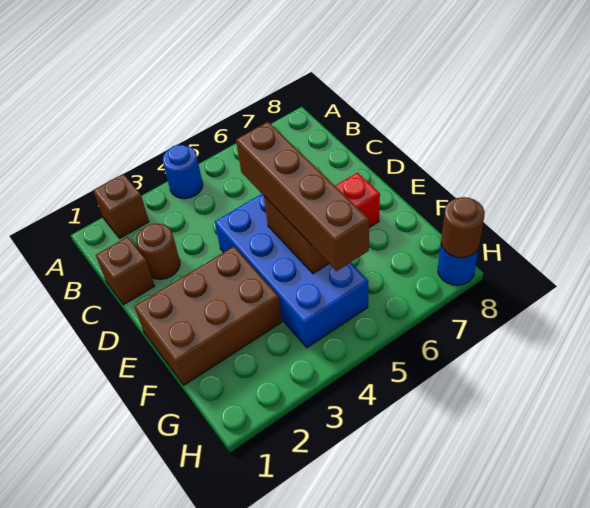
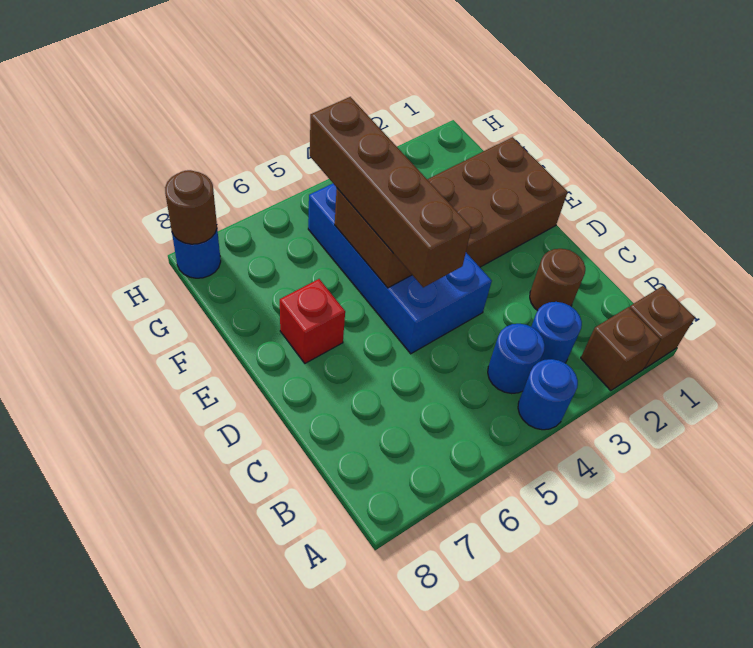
none -> blue round brick B3 level 1
none -> blue round brick B4 level 1
brown brick C1 level 1 -> brown brick A1 level 1

